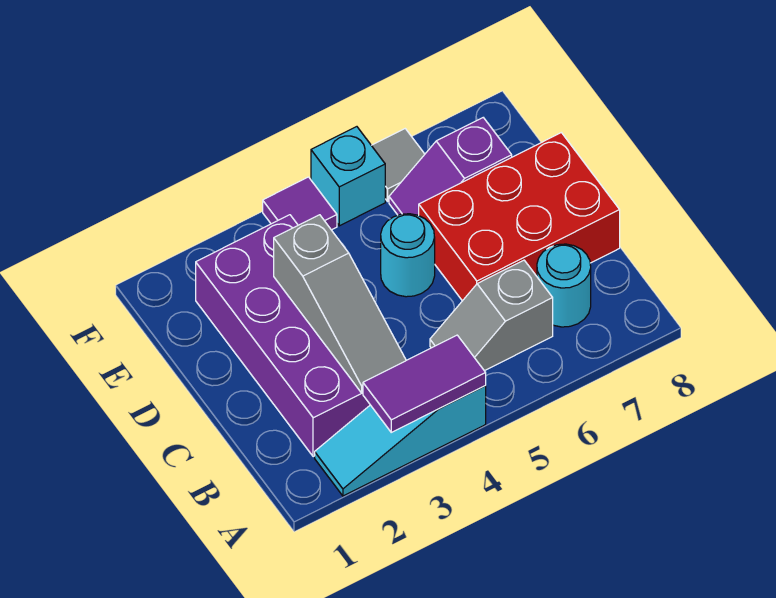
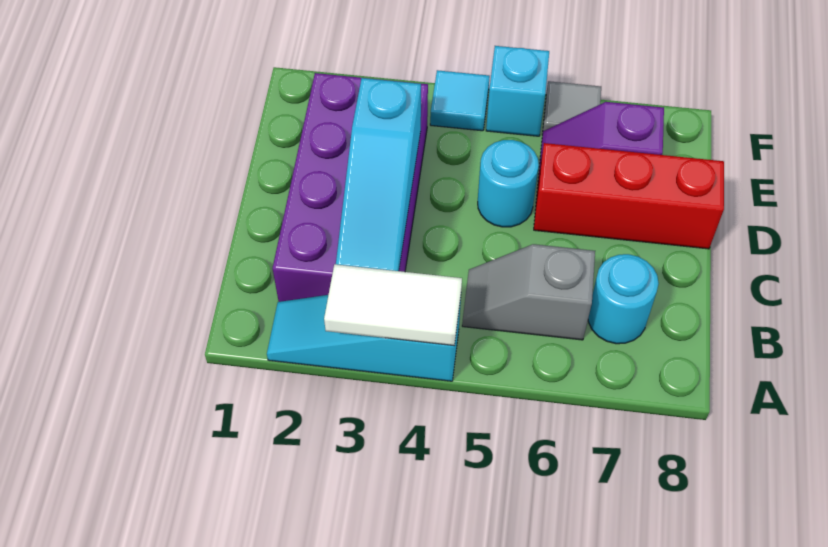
purple tile A3:A4 level 2 -> white tile A3:A4 level 2
grey slope B3:D3 level 2 top D -> cyan slope B3:D3 level 2 top D
red brick C6:D8 level 1 -> red brick D6:D8 level 1
purple tile F4 level 1 -> cyan tile F4 level 1

